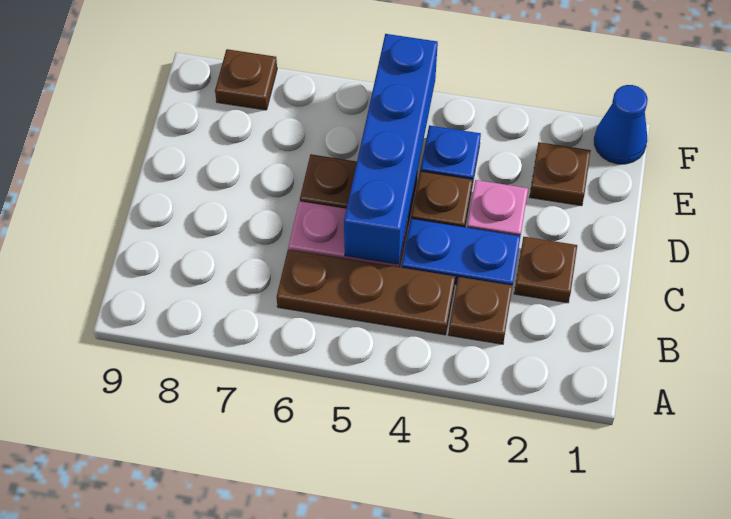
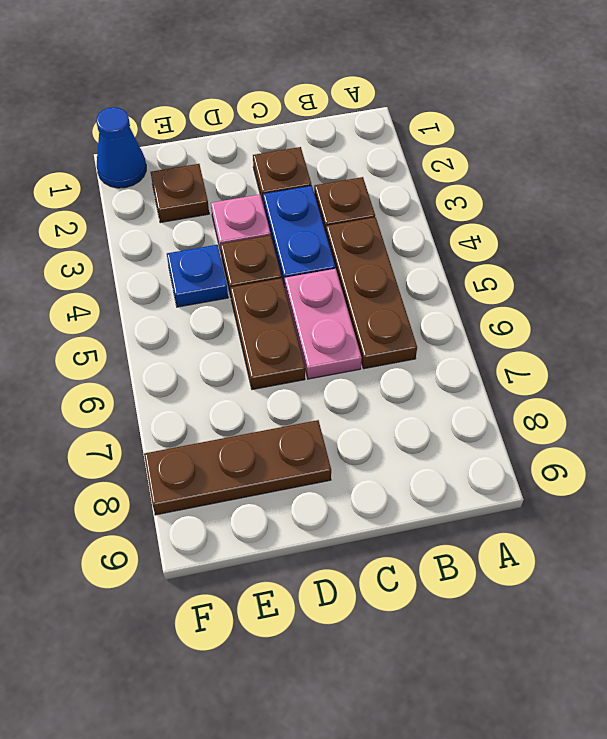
blue brick C5:F5 level 2 -> none
brown plate F8 level 1 -> brown plate D8:F8 level 1

